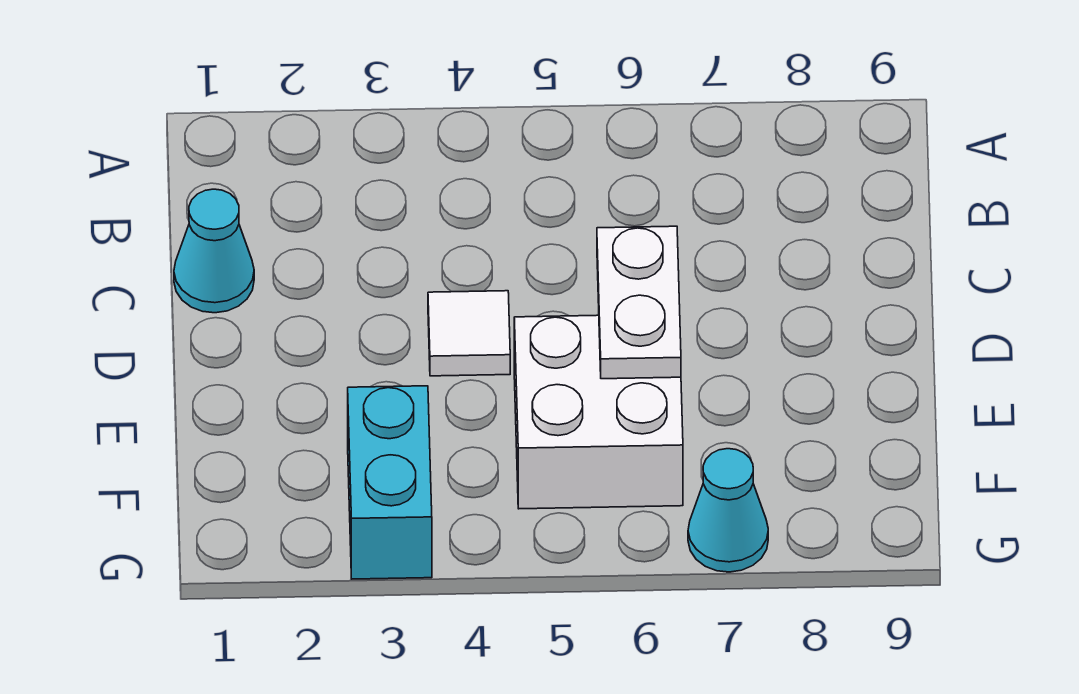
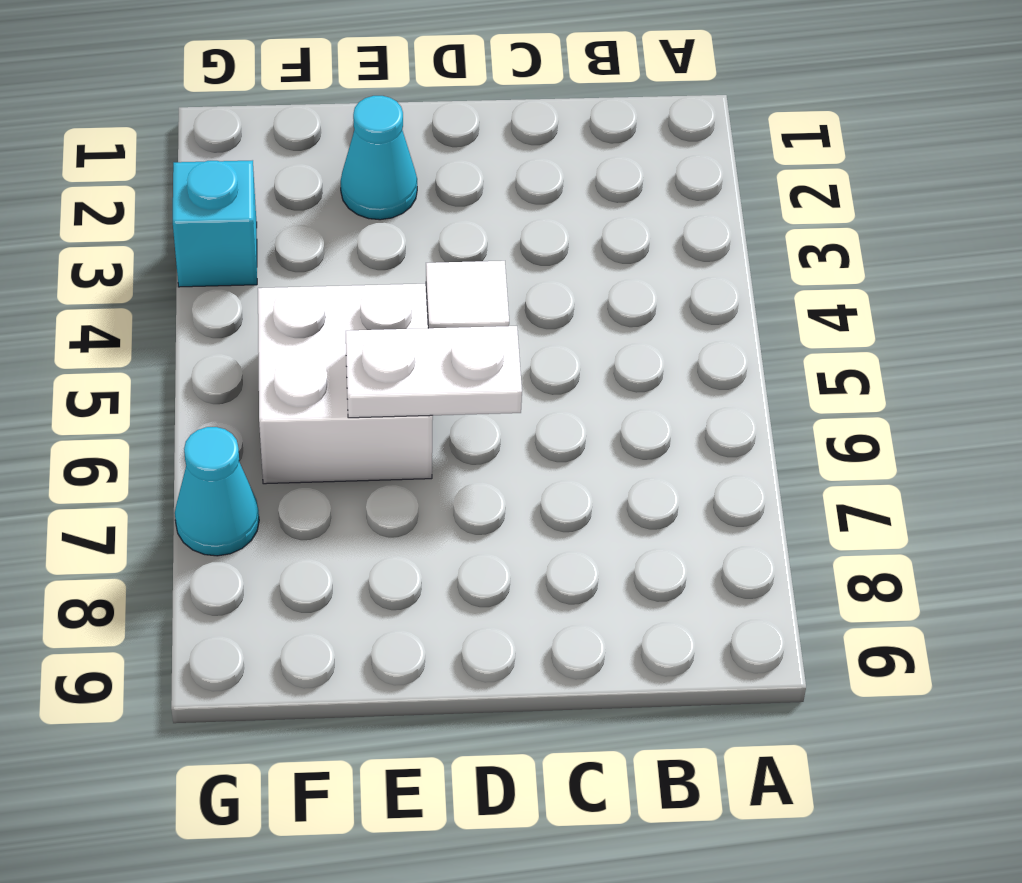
cyan cone C1 level 1 -> cyan cone E2 level 1
cyan brick F3:G3 level 1 -> cyan brick G3 level 1

